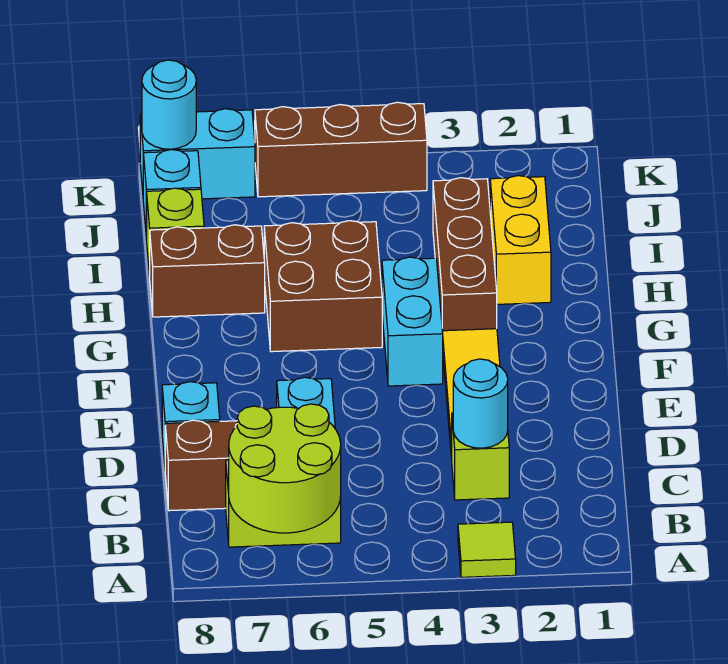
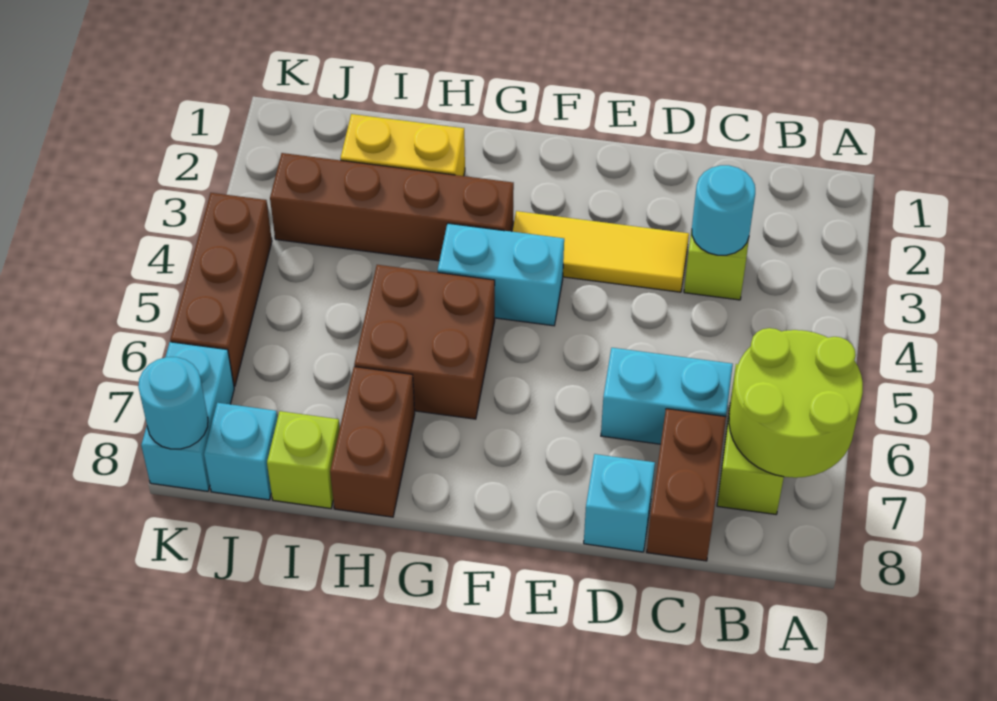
lime tile A3 level 1 -> none
brown brick G3:I3 level 1 -> brown brick G3:J3 level 1

